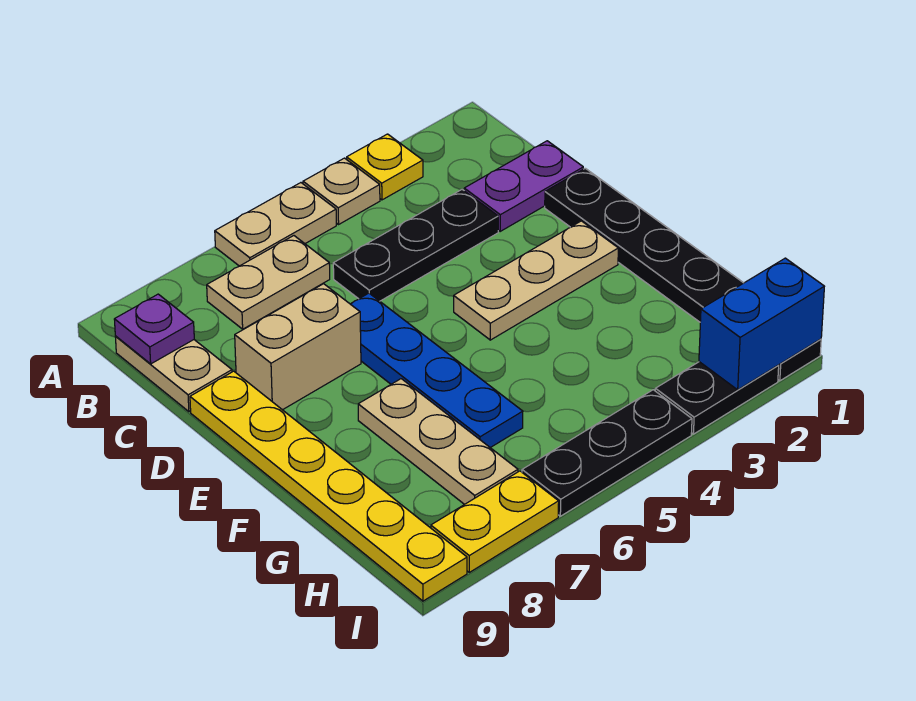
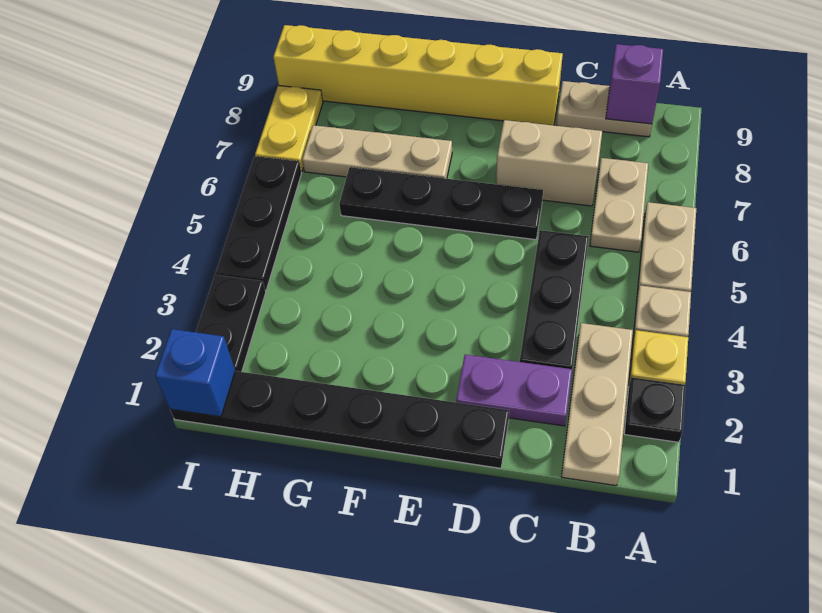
none -> black plate A2 level 1
purple plate B9 level 2 -> purple brick B9 level 2
purple plate C1:C2 level 1 -> purple plate C2:D2 level 1
blue plate D6:G6 level 1 -> black plate D6:G6 level 1
tan brick D7:D8 level 1 -> tan brick C7:D7 level 1
yellow plate D9:I9 level 1 -> yellow brick D9:I9 level 1
tan plate E2:E4 level 1 -> tan plate B1:B3 level 1
blue brick I1:I2 level 2 -> blue brick I1 level 2

